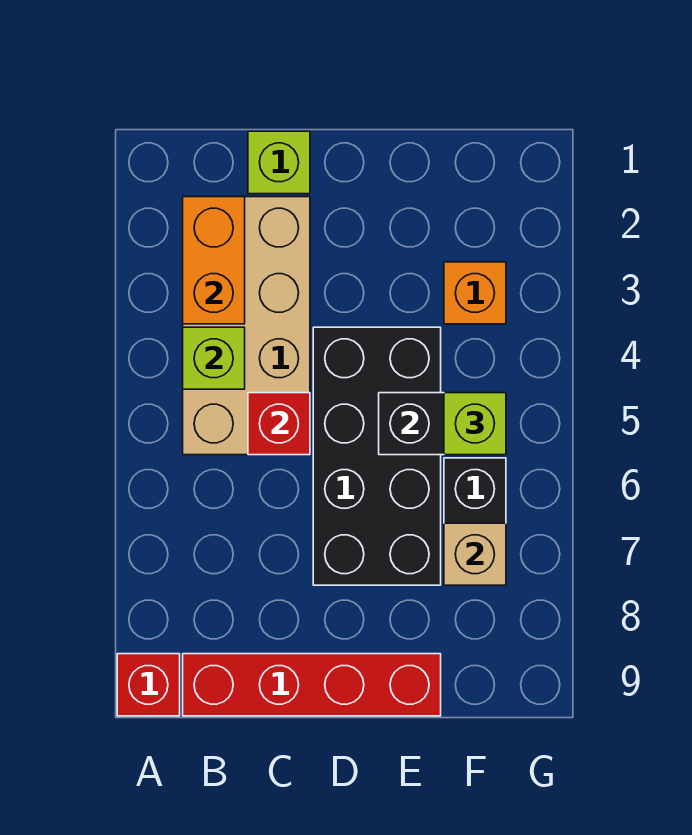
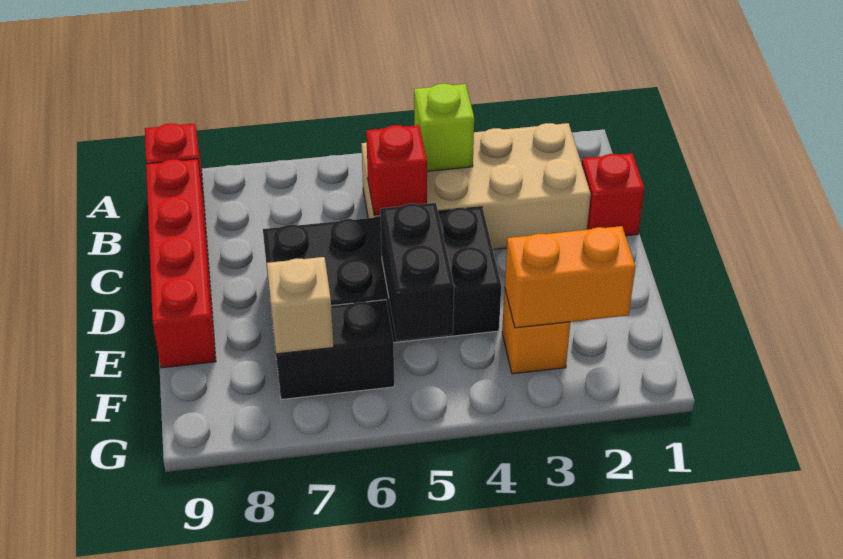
orange brick B2:B3 level 2 -> orange brick F2:F3 level 2
lime brick C1 level 1 -> red brick C1 level 1
lime brick F5 level 3 -> none

